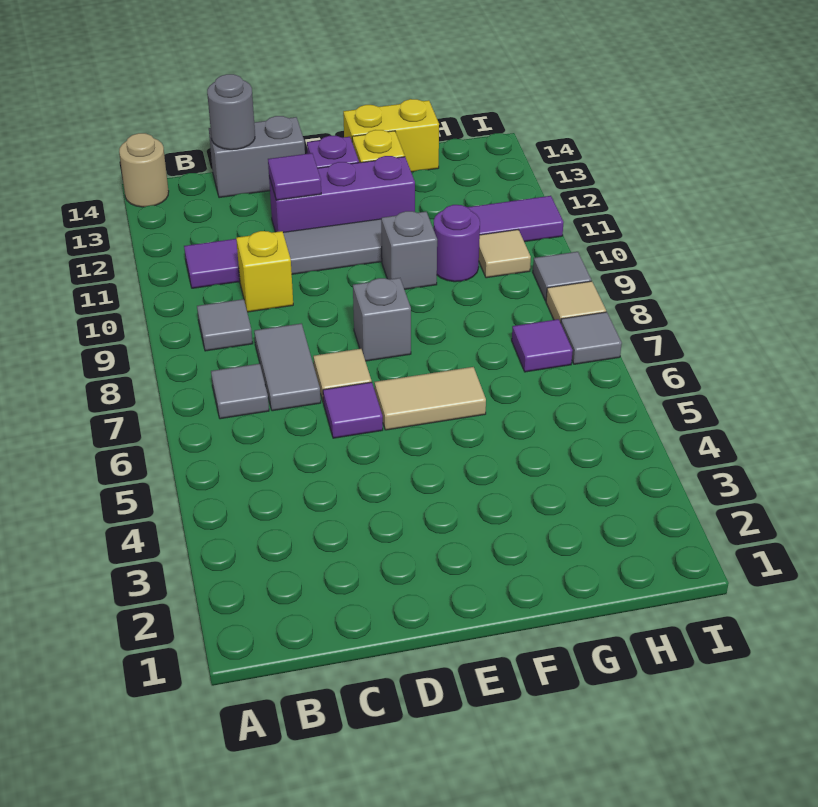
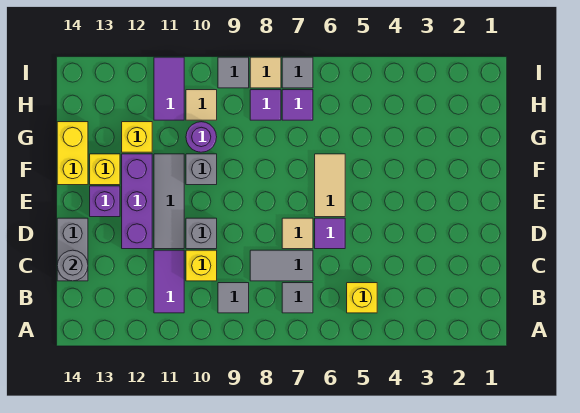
tan round brick A14 level 1 -> none
none -> yellow brick B5 level 1
purple tile D12 level 2 -> purple tile H8 level 1
grey brick E8 level 1 -> grey brick D10 level 1
none -> yellow brick G12 level 1

